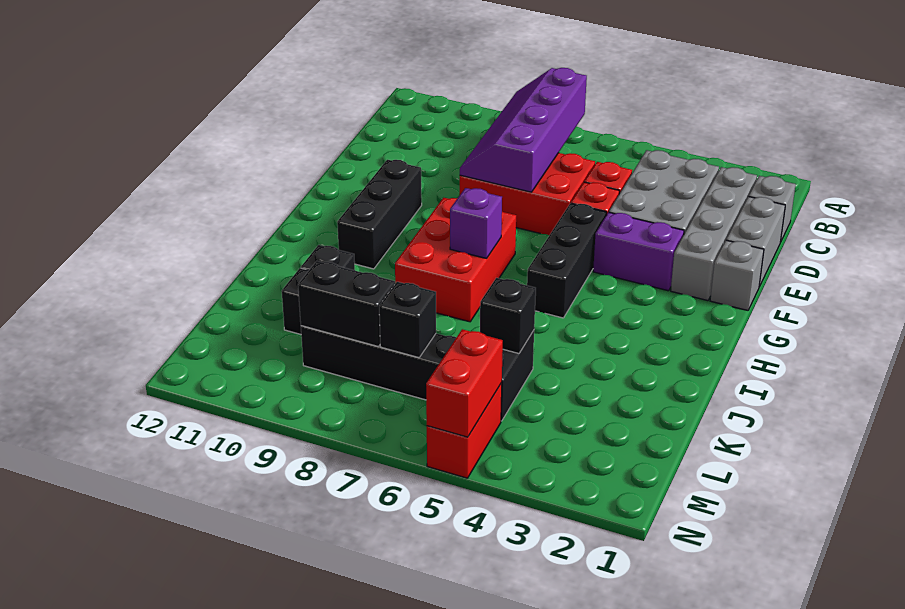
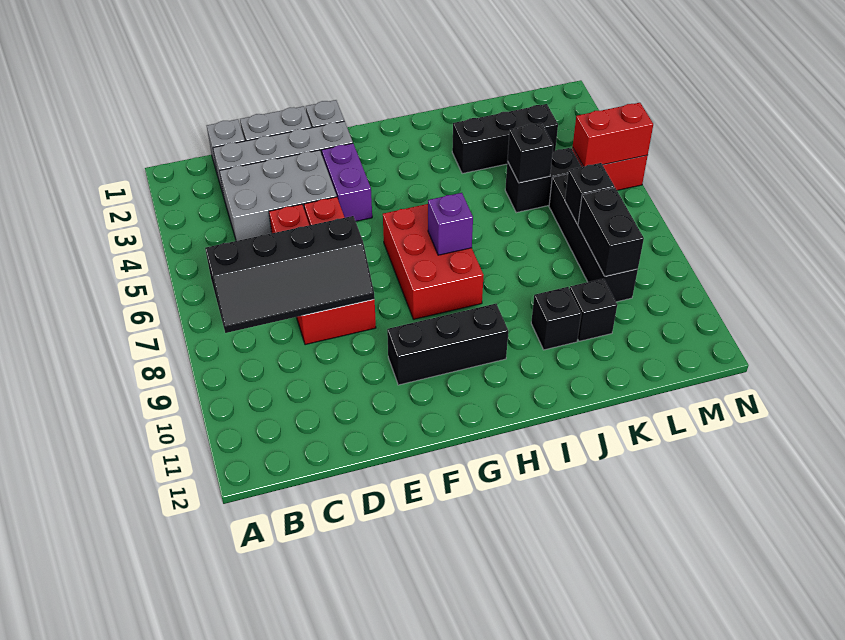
purple slope B7:E8 level 2 top 7 -> black slope B7:E8 level 2 top 7
black brick F5:H5 level 1 -> black brick J3:L3 level 1
red brick G7:I8 level 1 -> red brick G6:H8 level 1

